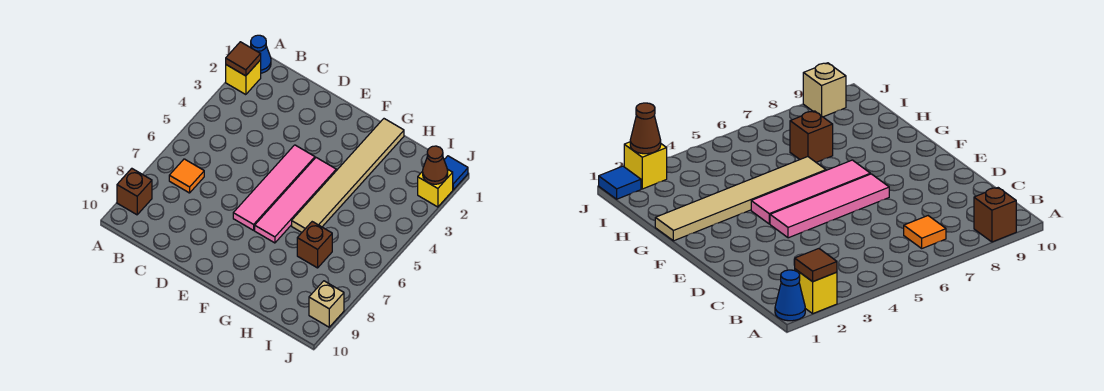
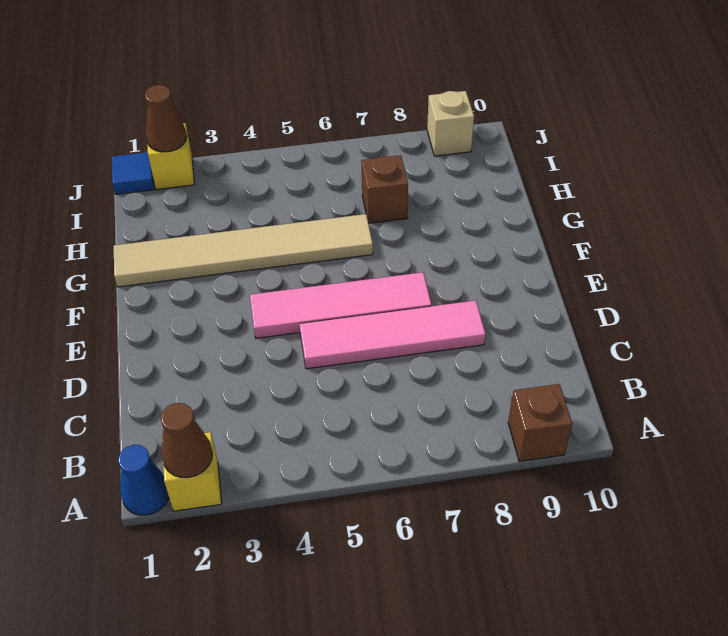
brown tile A2 level 2 -> brown cone A2 level 2
orange tile B7 level 1 -> none
pink tile F4:F7 level 1 -> pink tile D5:D8 level 1

